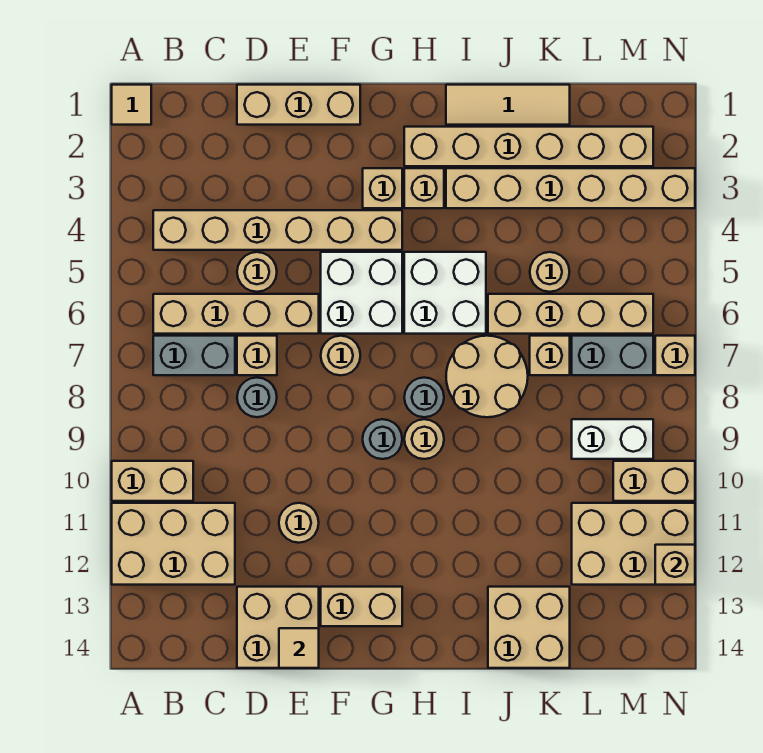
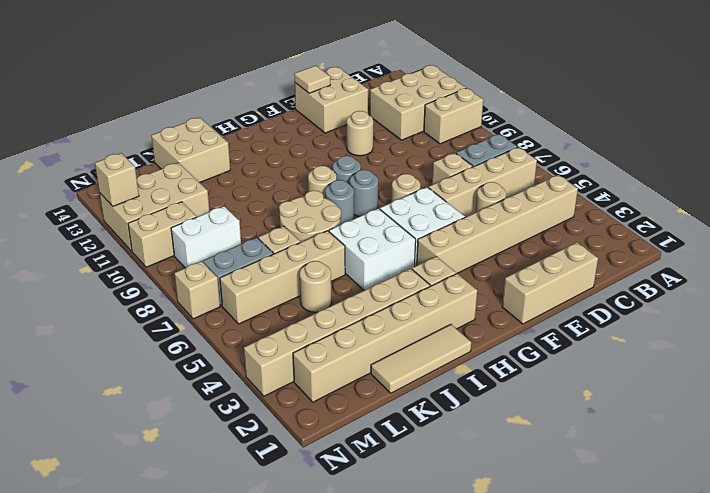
tan tile A1 level 1 -> none
grey round brick D8 level 1 -> grey round brick G8 level 1
tan brick F13:G13 level 1 -> none
tan brick G3 level 1 -> none

